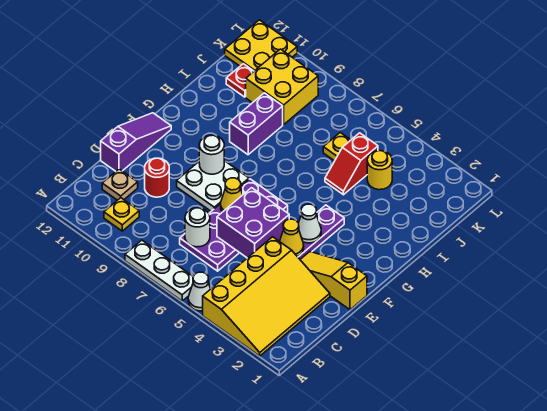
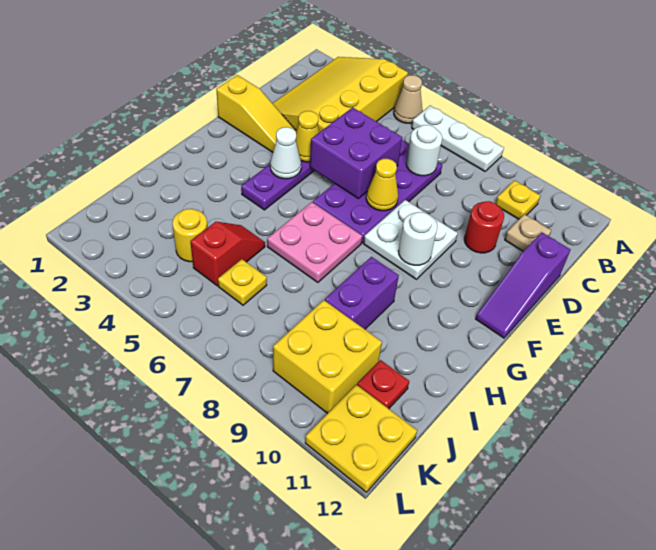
white cone A5 level 1 -> tan cone A5 level 1
none -> pink plate G6:H7 level 1

